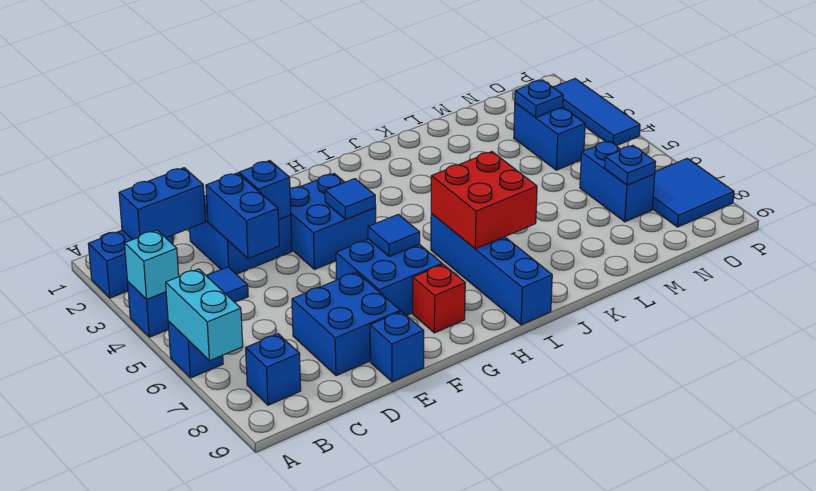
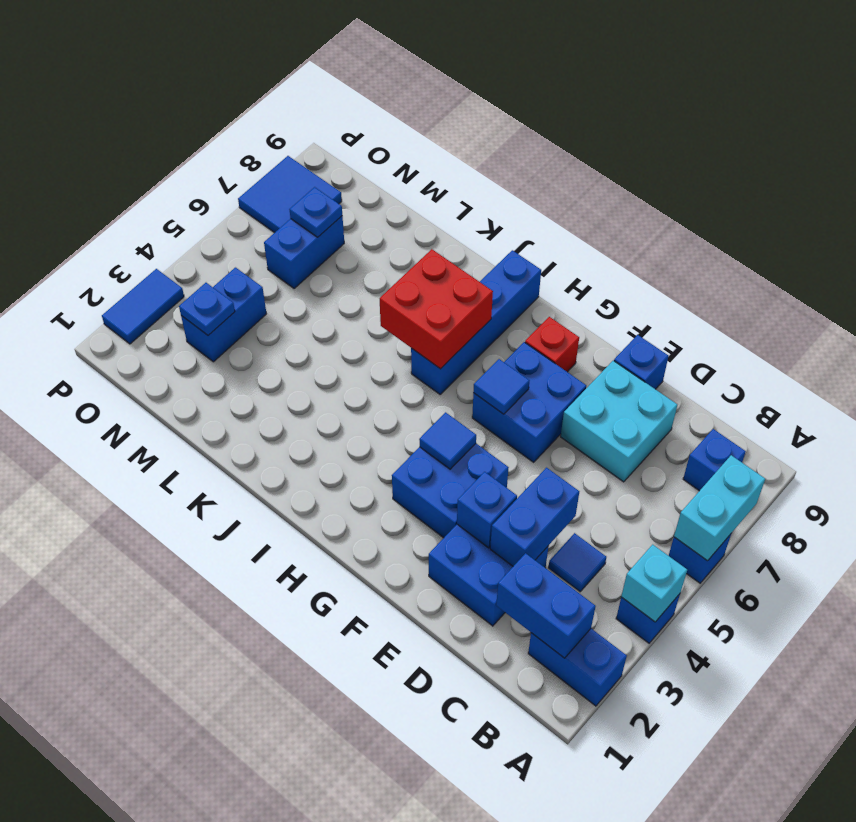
blue brick D7:E8 level 1 -> cyan brick D7:E8 level 1
blue tile P2:P4 level 1 -> blue tile P2:P3 level 1

